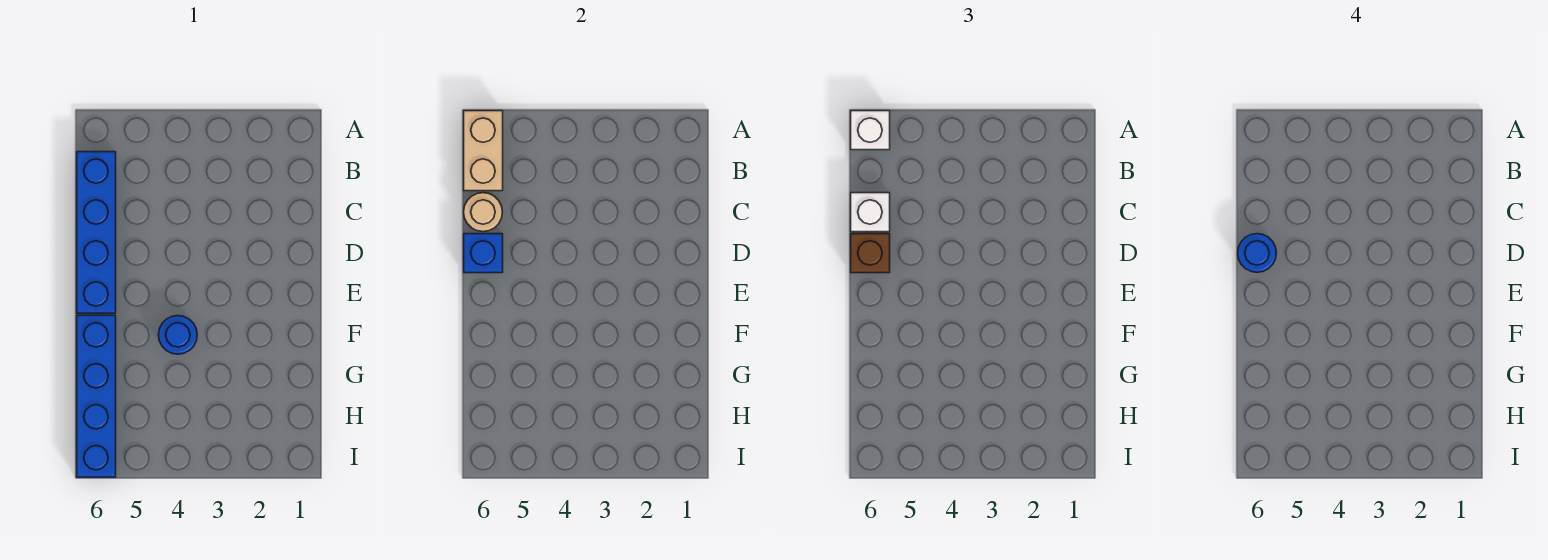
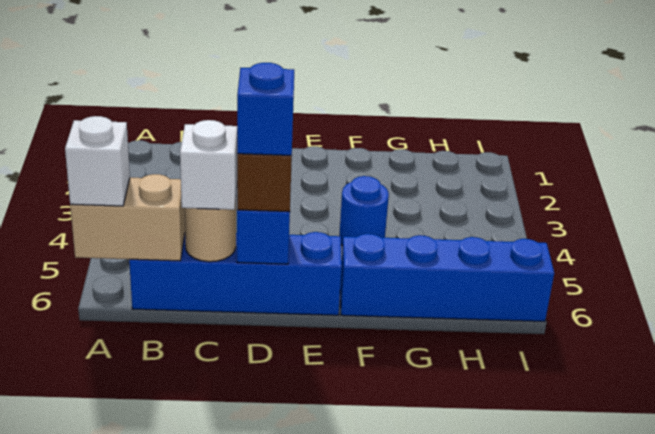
blue round brick D6 level 4 -> blue brick D6 level 4

